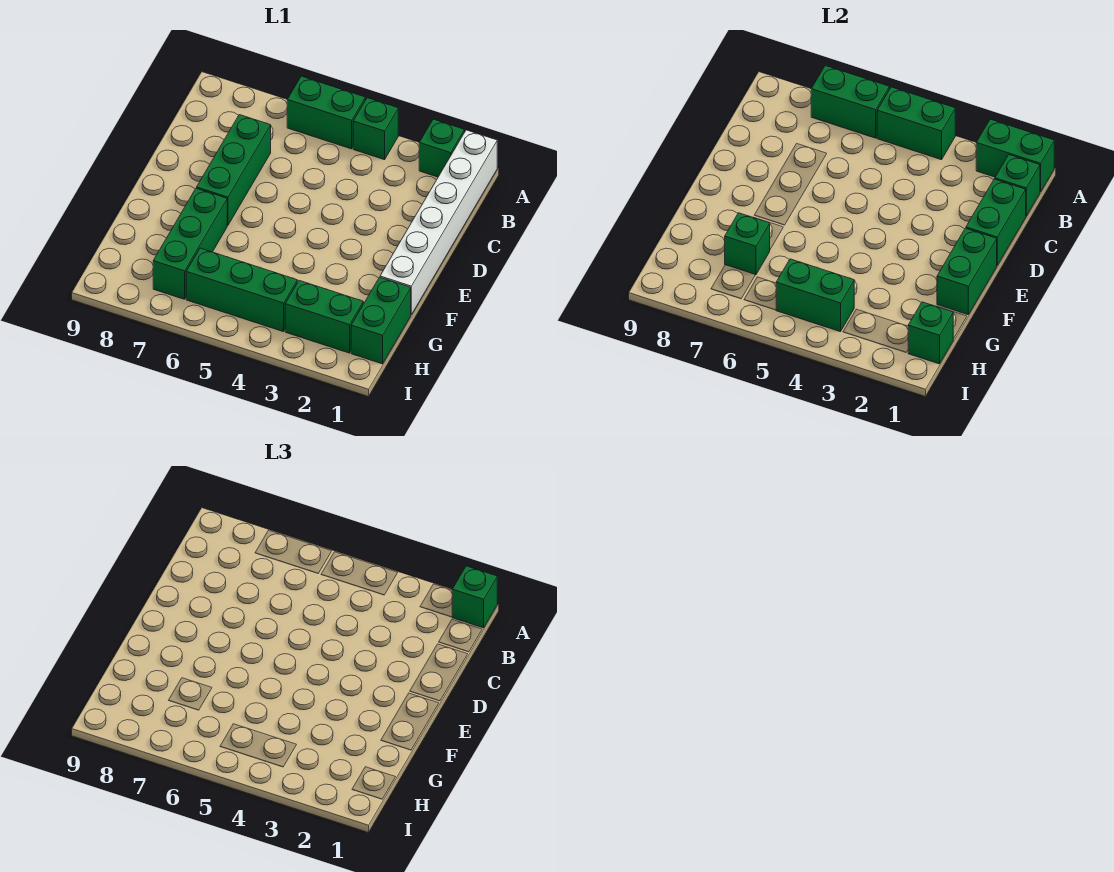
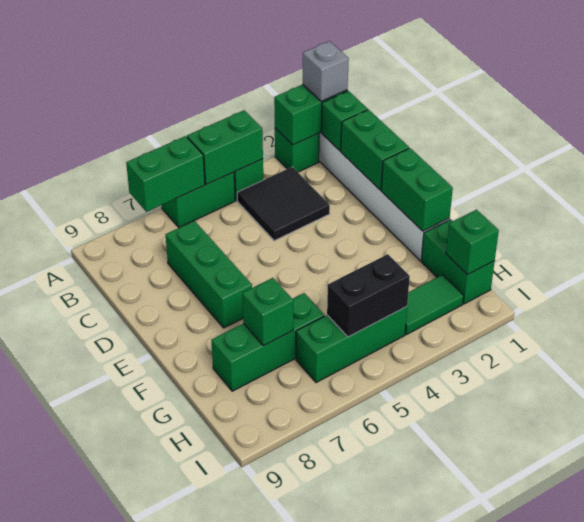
green brick A1 level 3 -> grey brick A1 level 3
none -> black tile B3:C4 level 1
green brick F7:H7 level 1 -> green brick G6:G8 level 1
green brick H2:H3 level 1 -> green tile H2:H3 level 1
green brick H4:H5 level 2 -> black brick H4:H5 level 2

